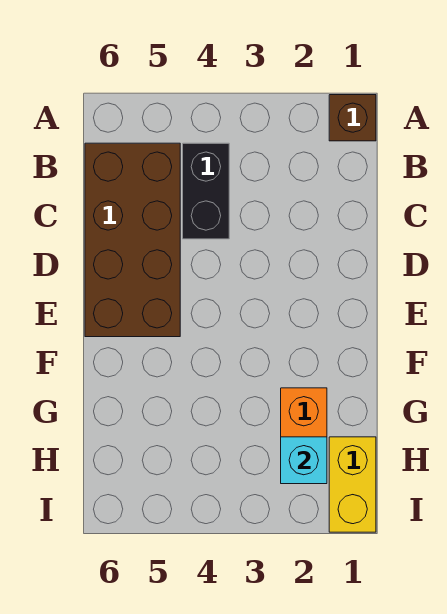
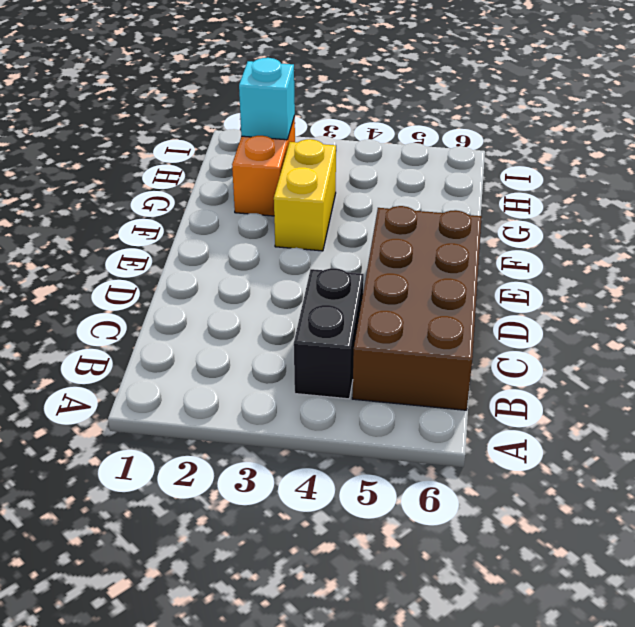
brown brick A1 level 1 -> none
yellow brick H1:I1 level 1 -> yellow brick F3:G3 level 1

